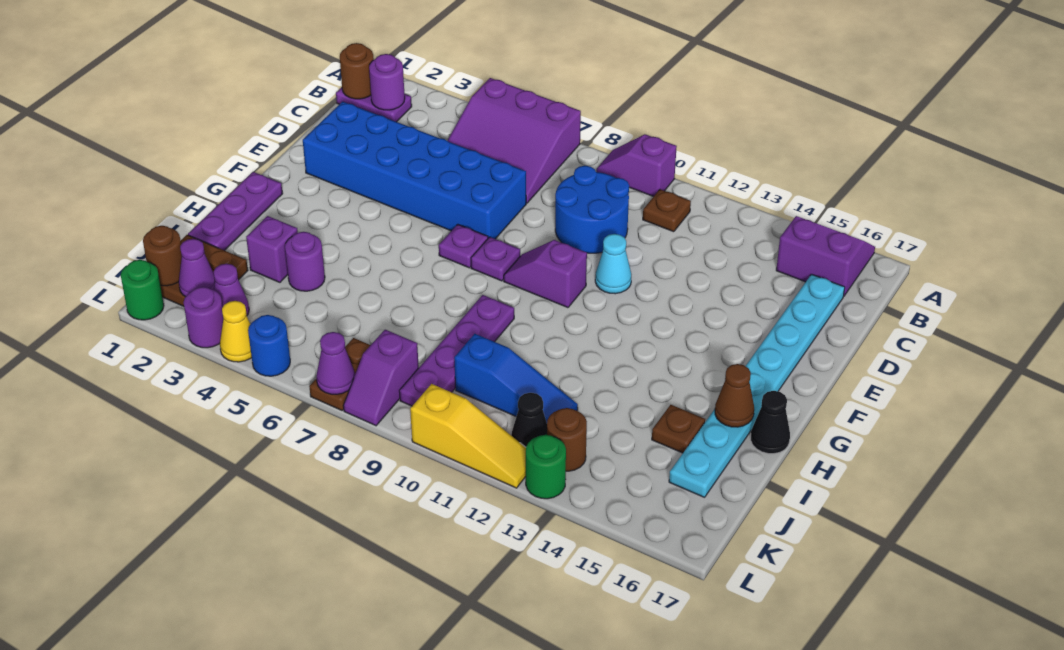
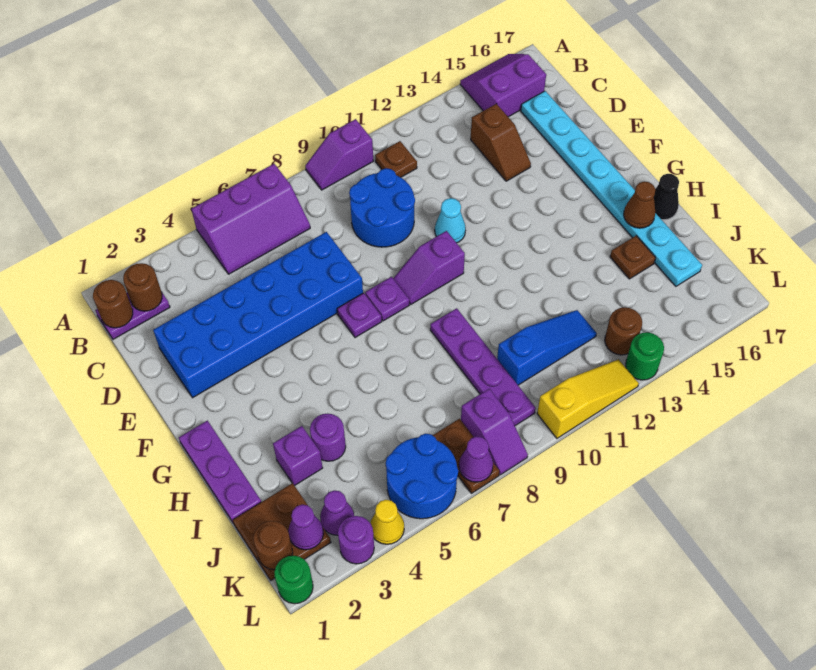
purple slope A5:C7 level 1 top A -> purple slope A5:B7 level 1 top A
purple round brick B2 level 2 -> brown round brick B2 level 2
none -> brown slope C14:D14 level 1 top C
black cone K12 level 1 -> none
blue round brick L5 level 1 -> blue round brick K5:L6 level 1

